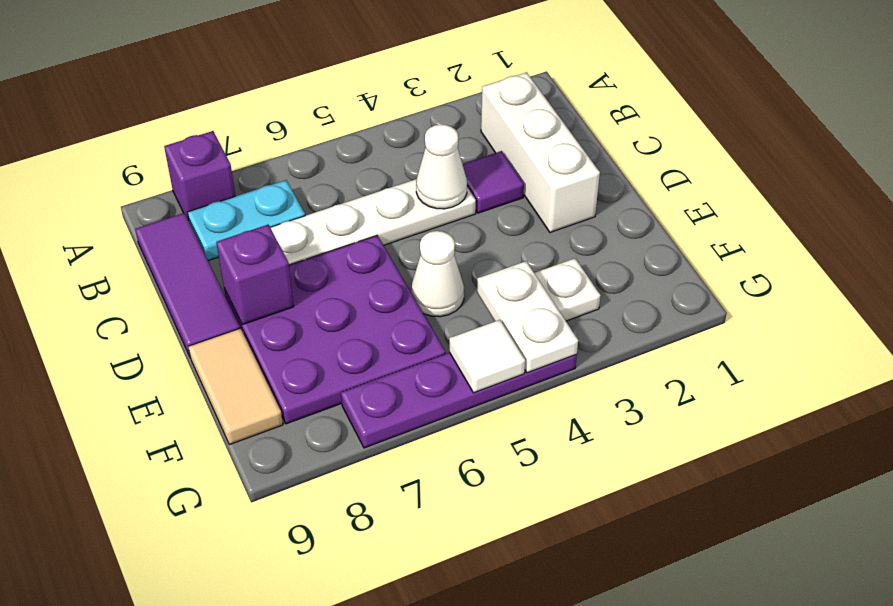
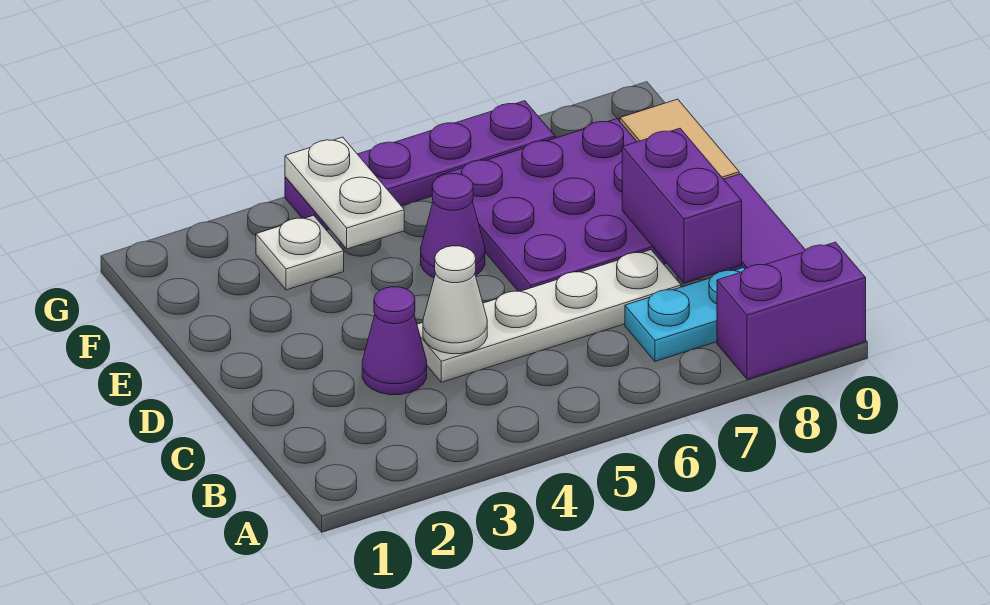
purple brick A8 level 1 -> purple brick A8:A9 level 1
white brick B2:D2 level 1 -> none
purple tile C3 level 1 -> purple cone C3 level 1
purple brick D8 level 2 -> purple brick C8:D8 level 2
white cone E5 level 1 -> purple cone E5 level 1
white tile G5 level 2 -> none

